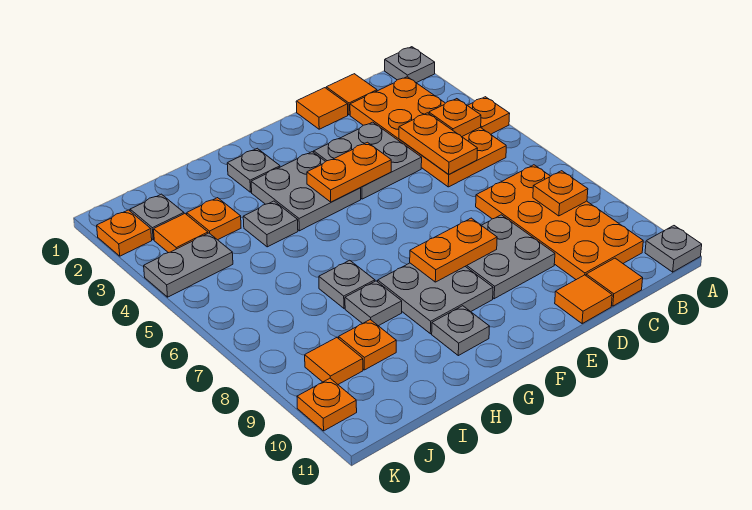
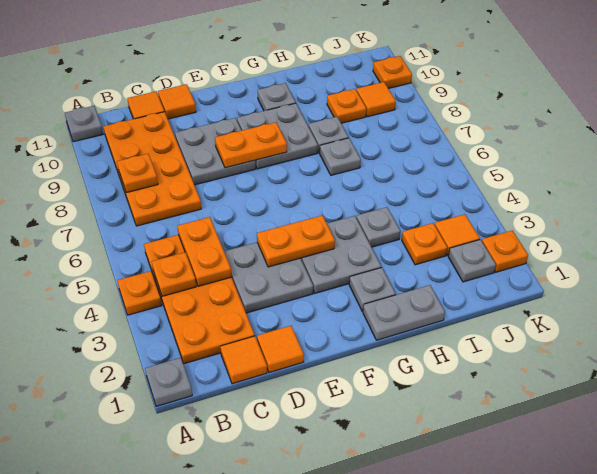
grey plate J4:K4 level 1 -> grey plate G1:H1 level 1

